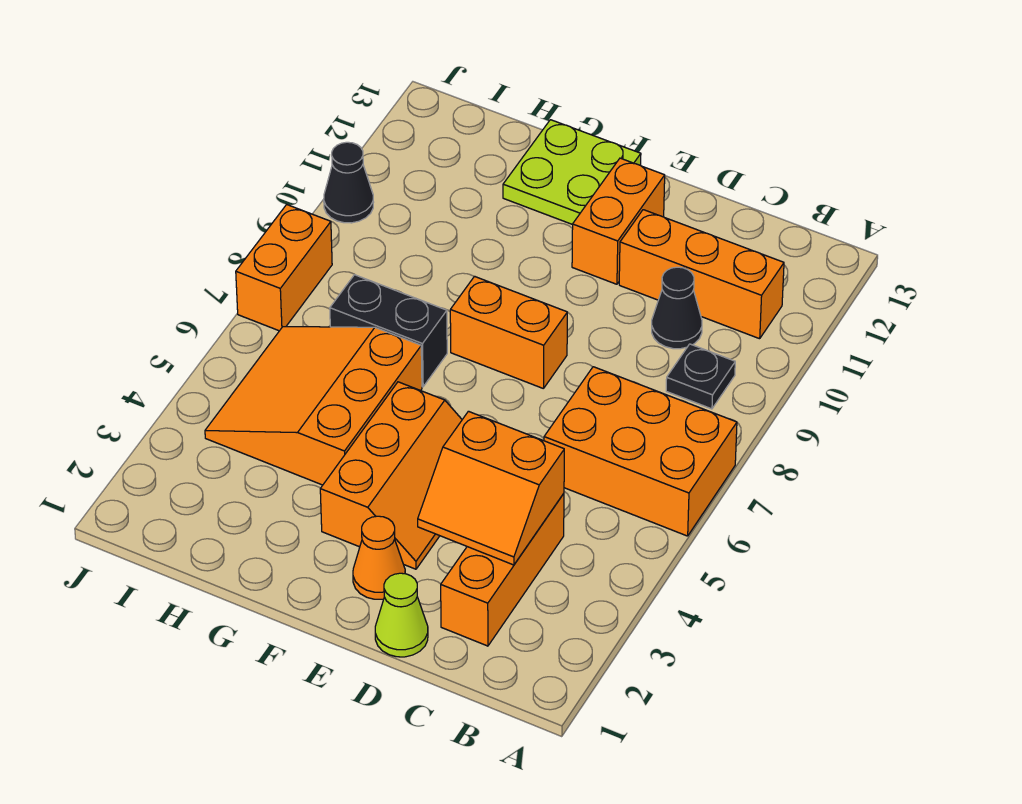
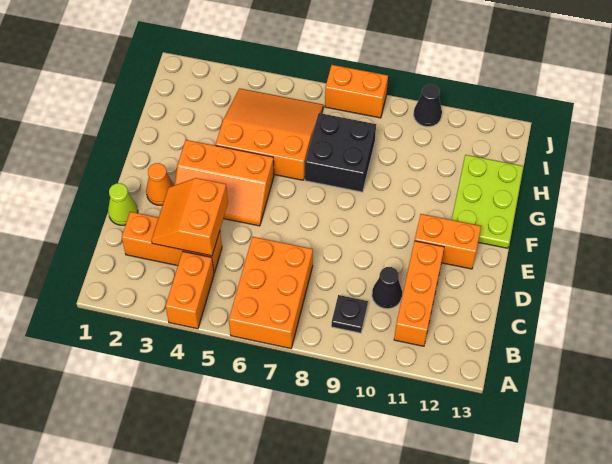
orange brick E8:F8 level 1 -> orange brick A4:B4 level 1
lime plate F12:G13 level 1 -> lime plate F12:H13 level 1
black brick G7:H7 level 1 -> black brick G7:H8 level 1

